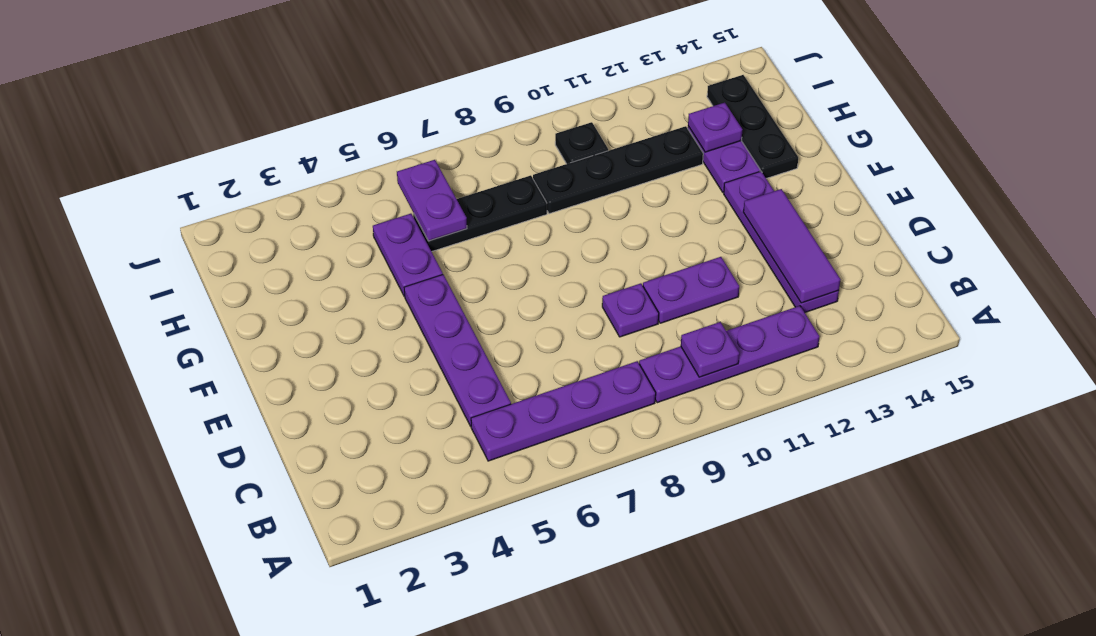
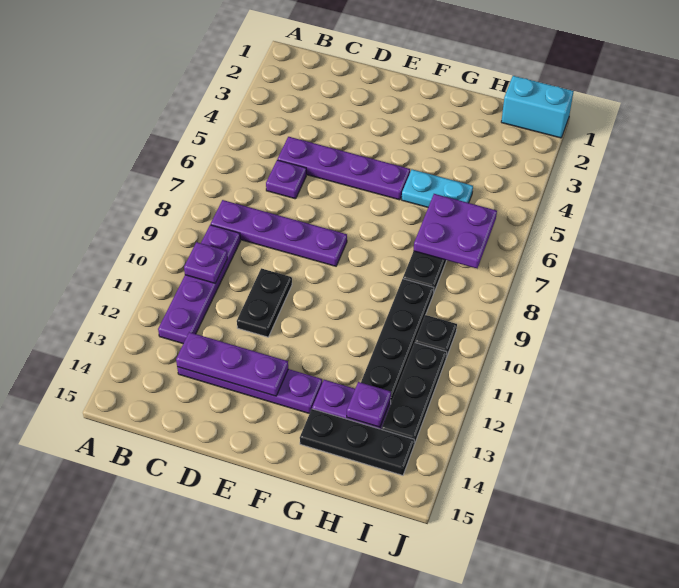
purple plate B5:B8 level 1 -> purple plate B8:E8 level 1
purple tile C13:E13 level 2 -> purple plate C13:E13 level 2
purple plate D9 level 1 -> purple plate C6 level 1
purple plate D10:D11 level 1 -> black plate D10:D11 level 1
purple plate G5:H5 level 1 -> cyan plate G5:H5 level 1
purple plate H6:I6 level 2 -> purple plate H6:I7 level 2
none -> cyan brick I1:J1 level 1
none -> black plate I11:I13 level 1

